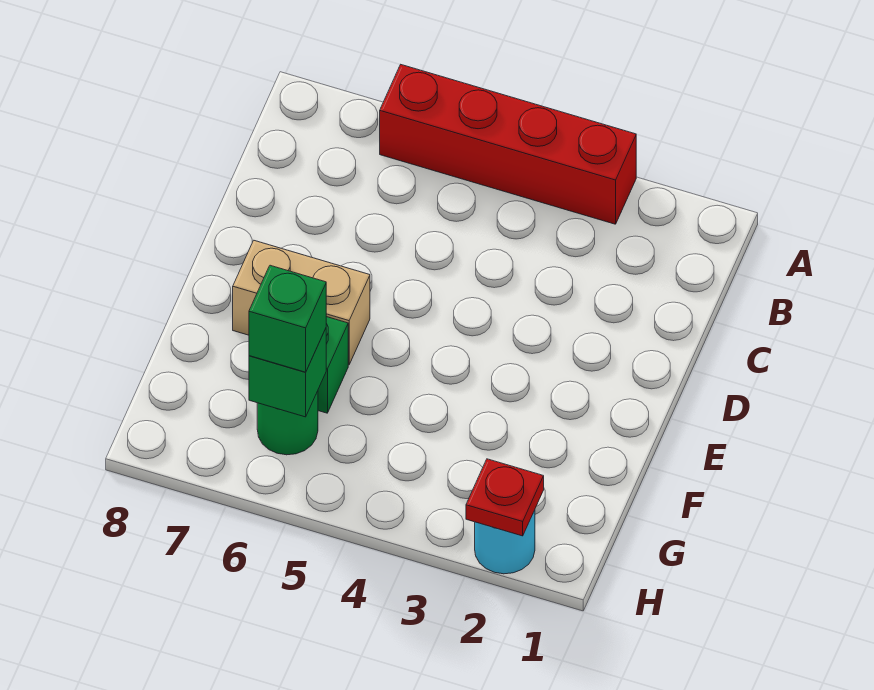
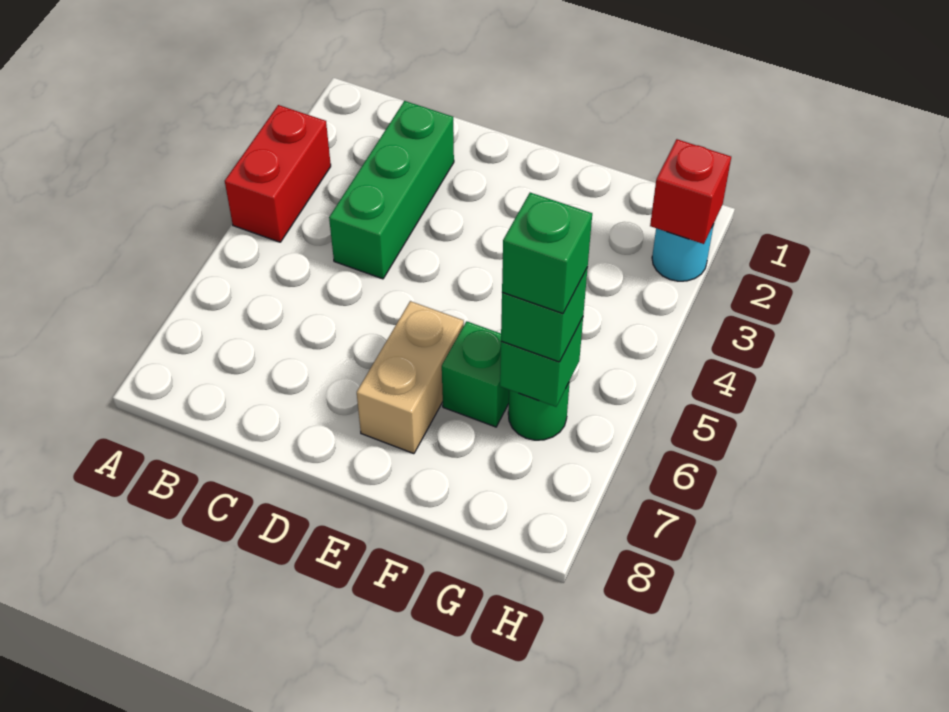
red brick A3:A6 level 1 -> red brick A3:A4 level 1
none -> green brick C2:C4 level 1
none -> green brick G6 level 4
red plate H2 level 2 -> red brick H2 level 2

